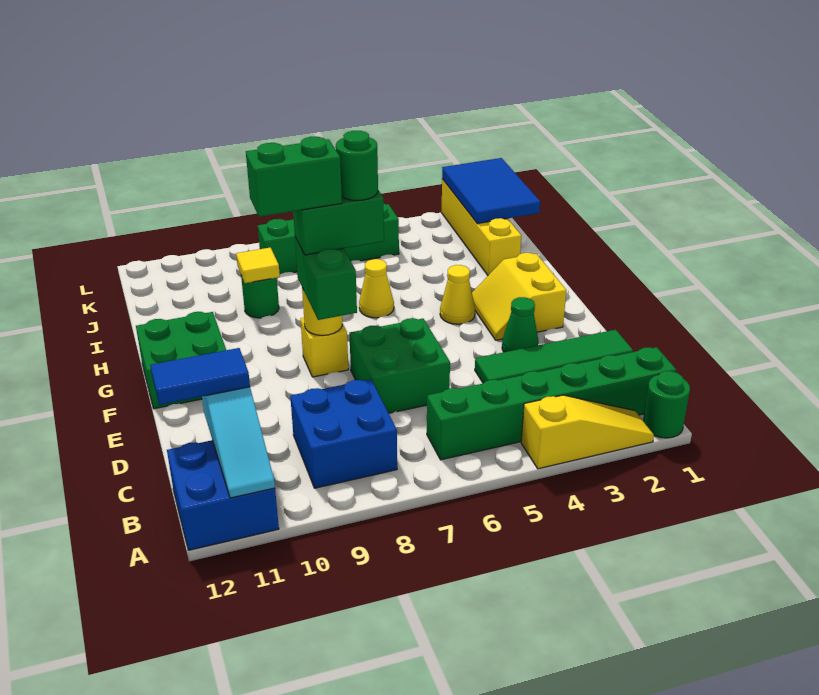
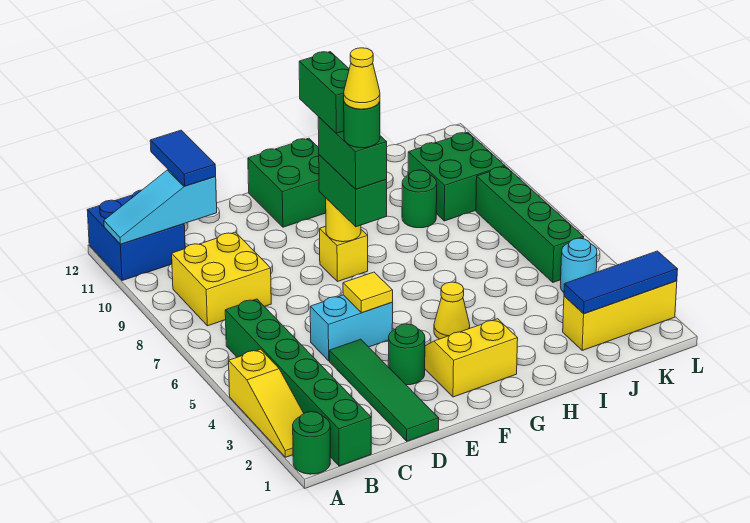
blue brick B8:C9 level 1 -> yellow brick B8:C9 level 1
none -> cyan brick D5:E5 level 1
green brick D6:E7 level 1 -> green brick J9:K10 level 1
green cone E3 level 1 -> green round brick E3 level 1
green brick E8:F8 level 3 -> green brick F7:F8 level 3
yellow cone H6 level 1 -> yellow cone F7 level 6
yellow brick I2:L2 level 1 -> yellow brick J2:L2 level 1
yellow tile I9 level 2 -> yellow tile E5 level 2
blue tile J1:L2 level 2 -> blue tile J2:L2 level 2
none -> cyan round brick K4 level 1

